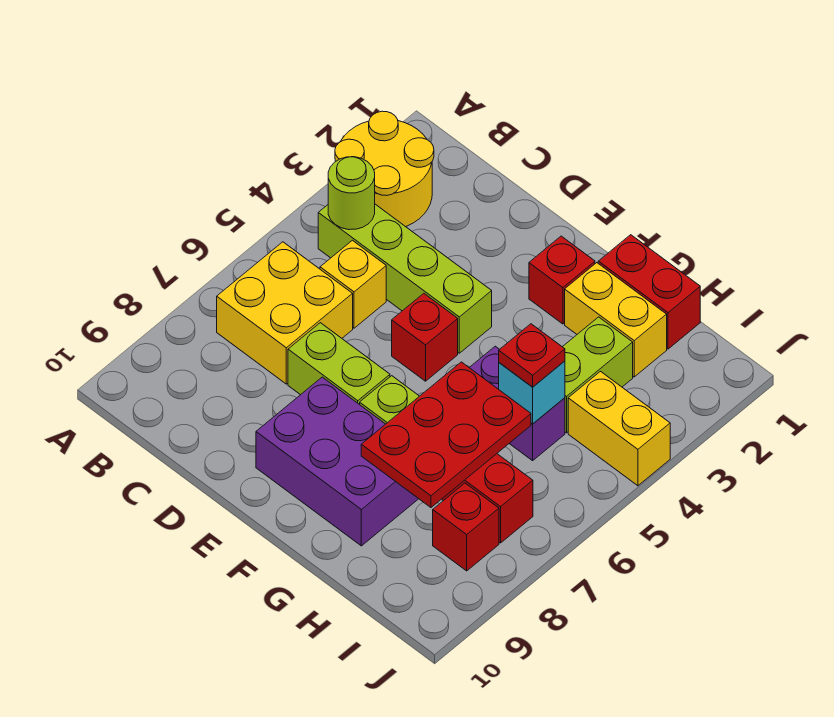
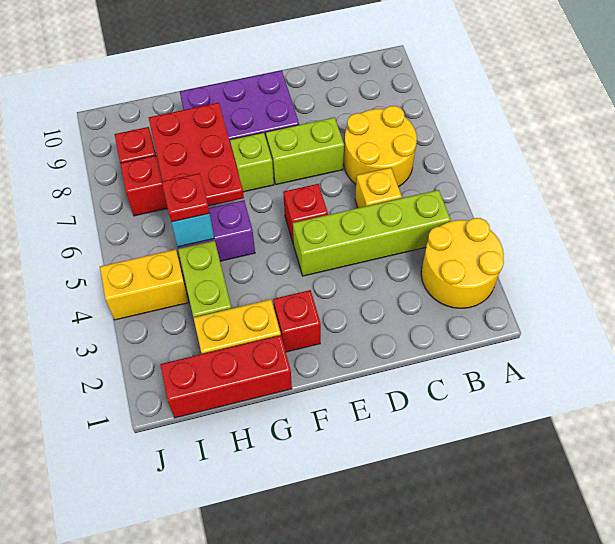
lime round brick B4 level 2 -> none
yellow brick B6:C7 level 1 -> yellow round brick B6:C7 level 1
red brick G1:H1 level 1 -> red brick G1:I1 level 1

